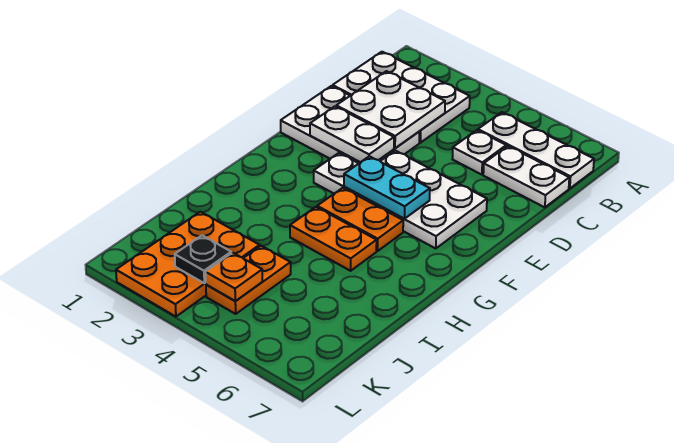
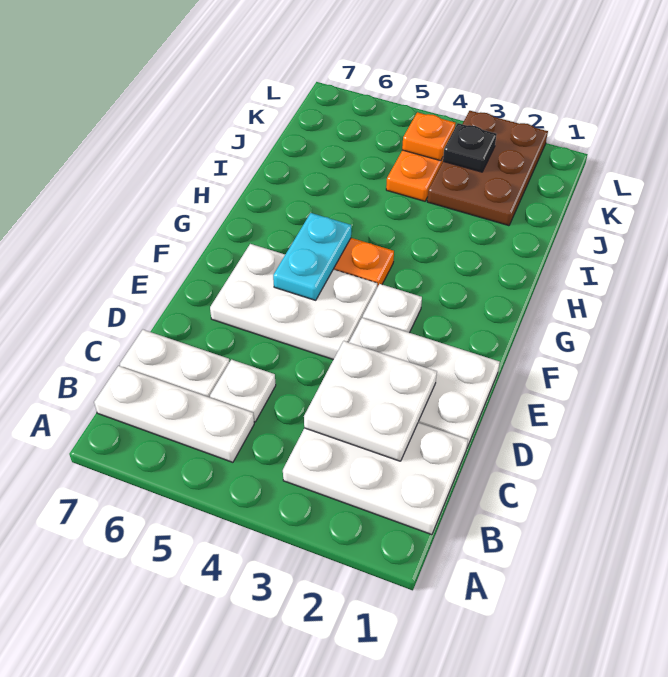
white plate E2:E3 level 2 -> none
cyan plate F4:F5 level 2 -> cyan plate F5:G5 level 2
orange plate H4:H5 level 1 -> none
orange plate J2:L3 level 1 -> brown plate J2:L3 level 1

